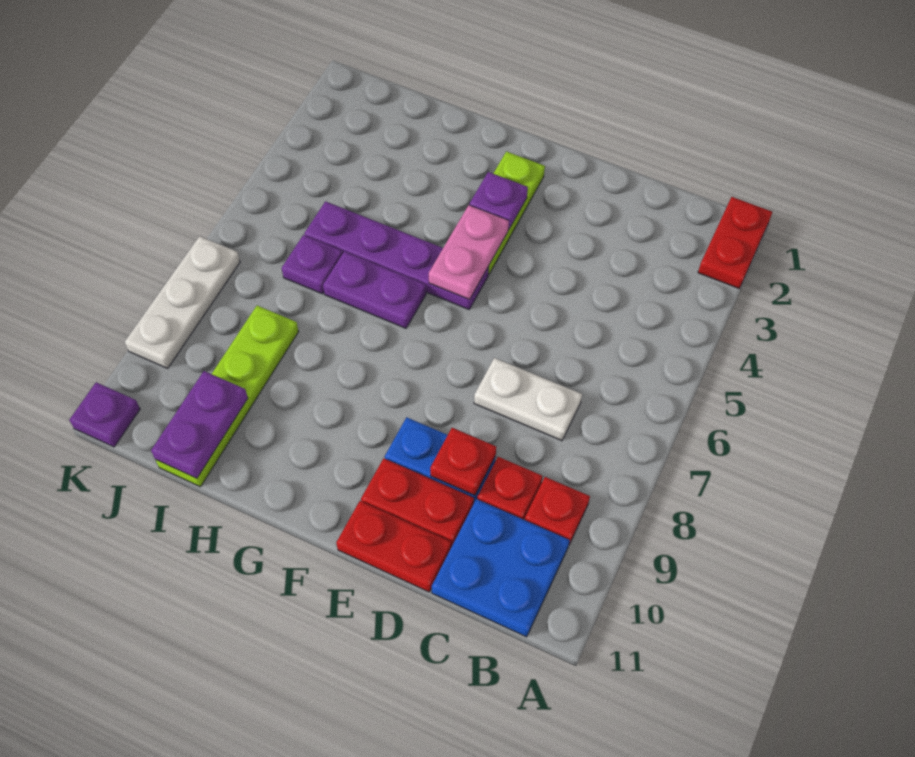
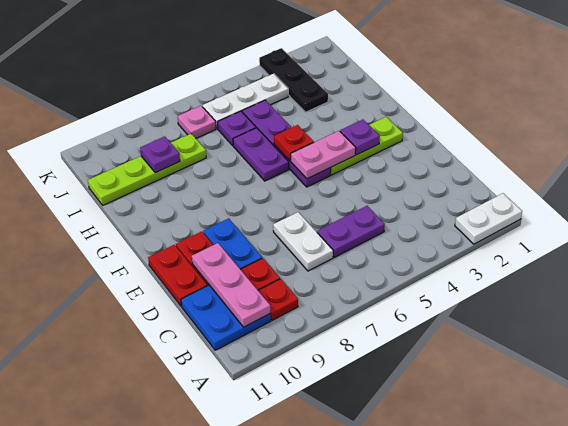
red plate A1:A2 level 1 -> white plate A1:A2 level 1
none -> pink plate B10:D10 level 2
red plate D9 level 2 -> red plate G5 level 2
none -> black plate I3:K3 level 1
purple plate I10:I11 level 2 -> purple plate C5:C6 level 1
none -> pink plate J7 level 1
white plate K7:K9 level 1 -> white plate J4:J6 level 1
purple plate K11 level 1 -> purple plate I9 level 2

